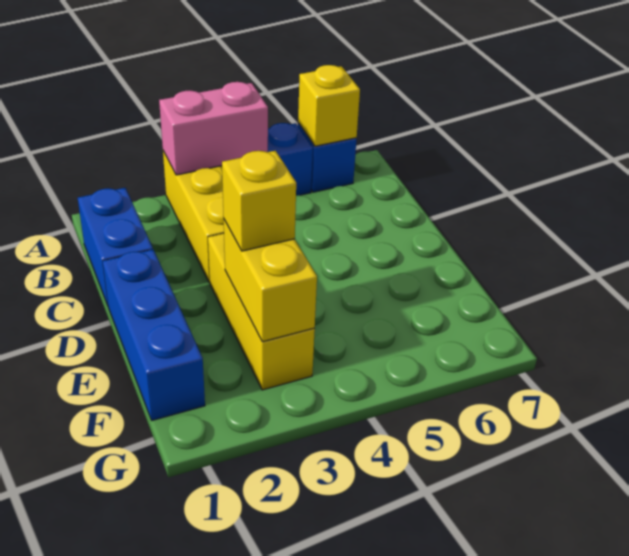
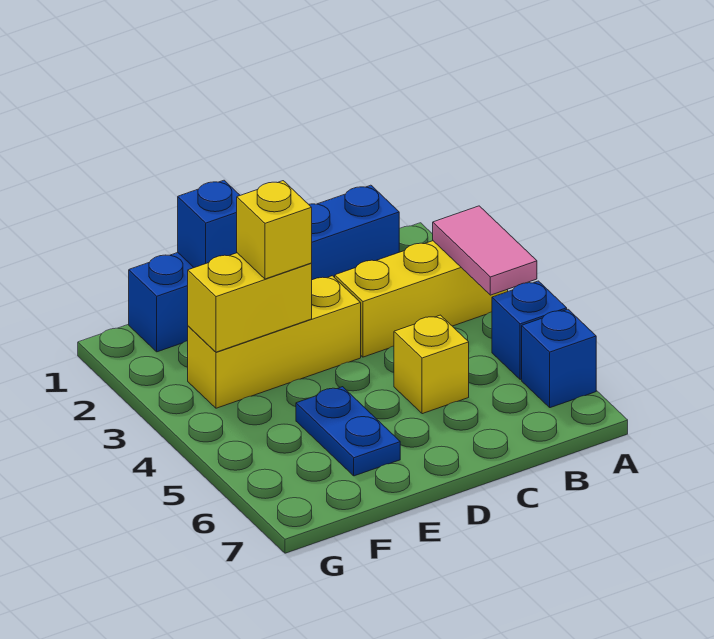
pink brick A3:A4 level 2 -> pink tile A3:A4 level 2
yellow brick A6 level 2 -> yellow brick C5 level 1
none -> blue brick E1 level 2
none -> blue plate E5:E6 level 1

